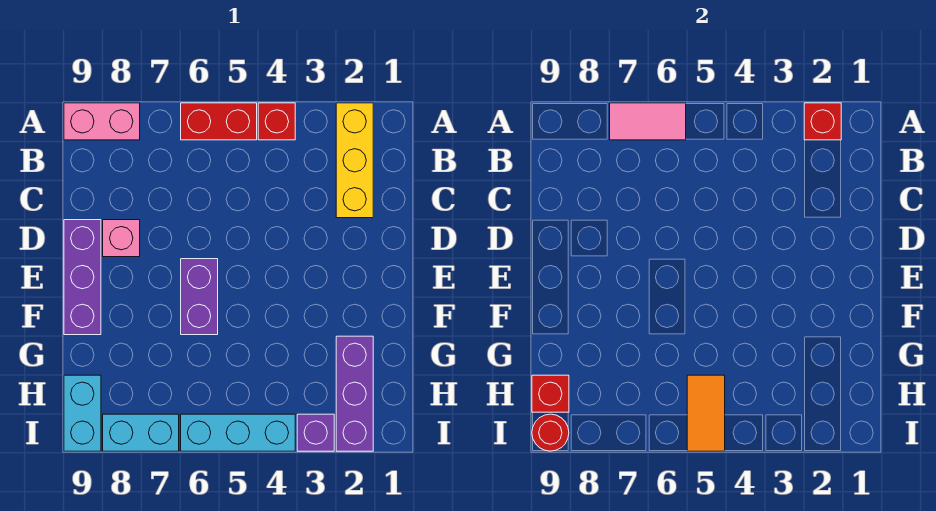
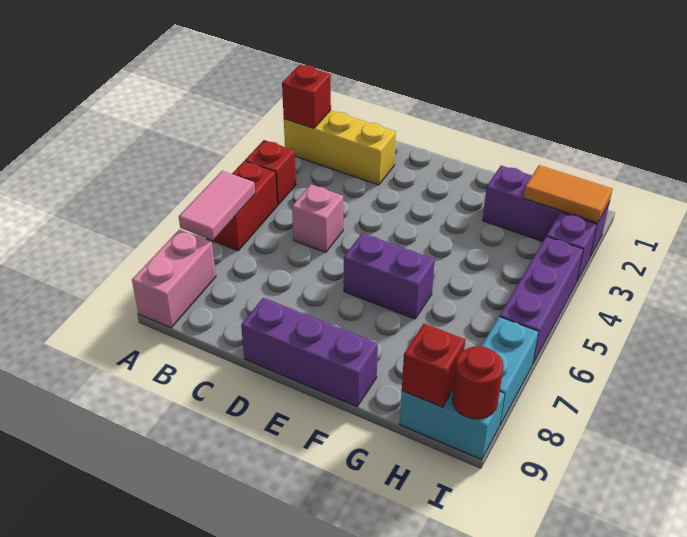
pink brick D8 level 1 -> pink brick C5 level 1
orange tile H5:I5 level 2 -> orange tile H2:I2 level 2
cyan brick I4:I6 level 1 -> purple brick I4:I6 level 1

